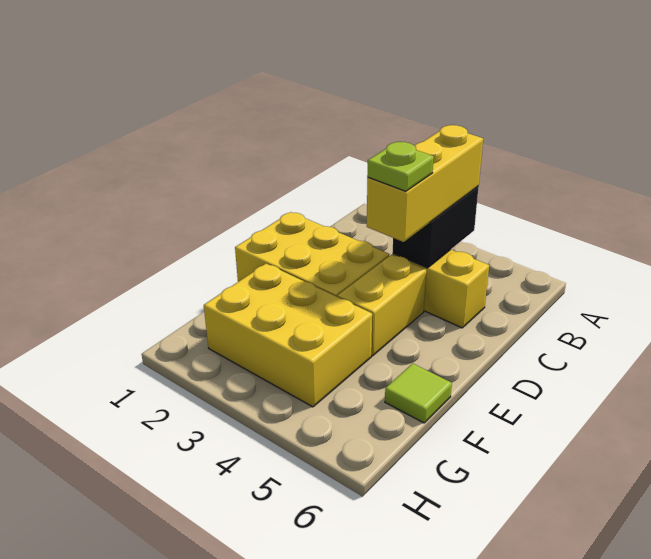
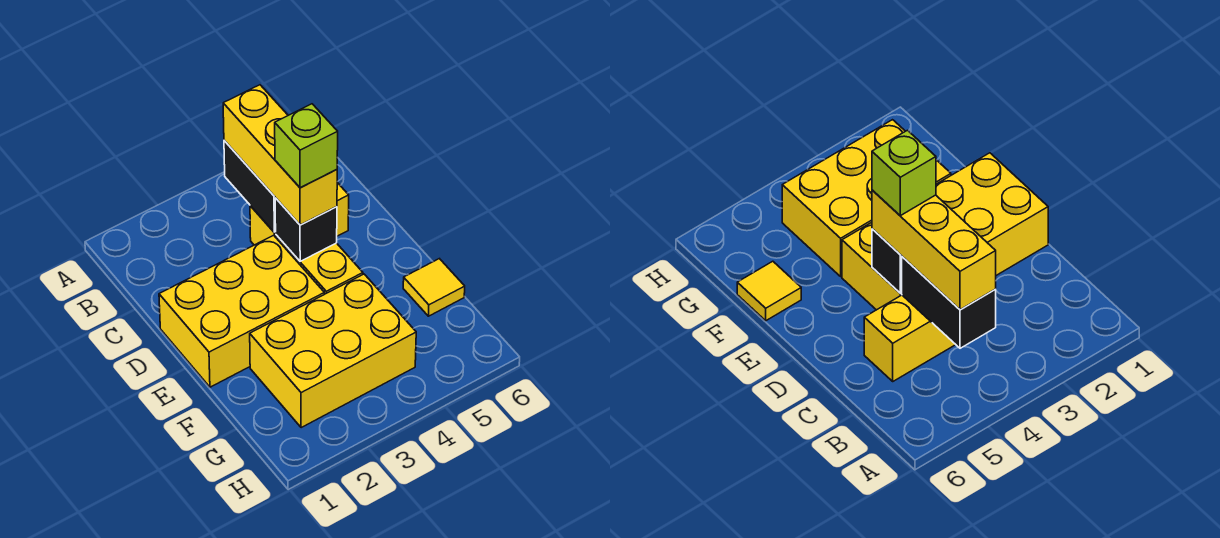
none -> black brick D4 level 2
lime plate D4 level 4 -> lime brick D4 level 4
lime tile F6 level 1 -> yellow tile F6 level 1

